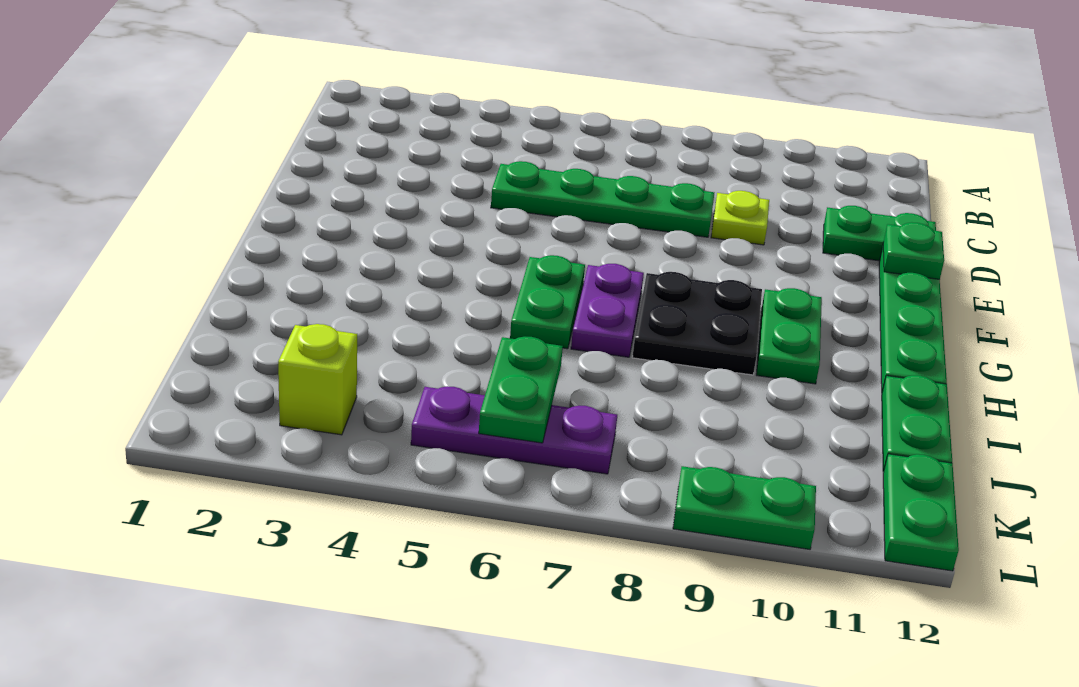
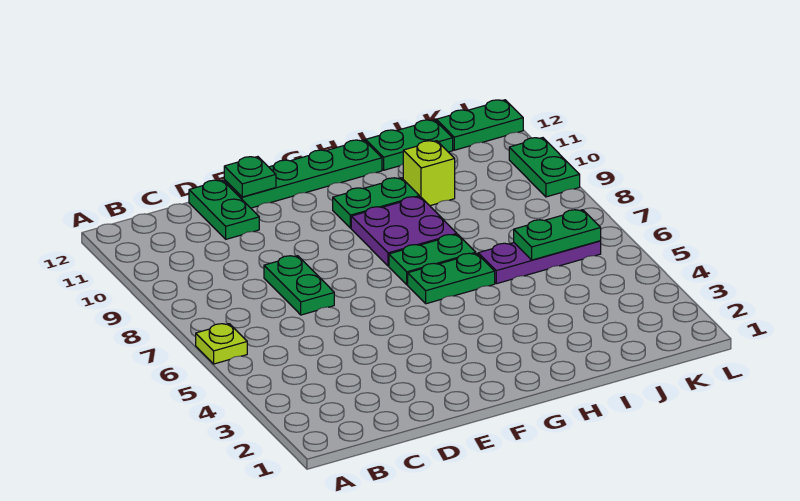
green plate D5:D8 level 1 -> green plate D7:D8 level 1
lime plate D9 level 1 -> lime plate A6 level 1
purple plate G7:H7 level 1 -> green plate G7:H7 level 1
black plate G8:H9 level 1 -> purple plate G8:H9 level 1
lime brick K3 level 1 -> lime brick I10 level 1
purple plate K5:K7 level 1 -> purple plate I6:K6 level 1

